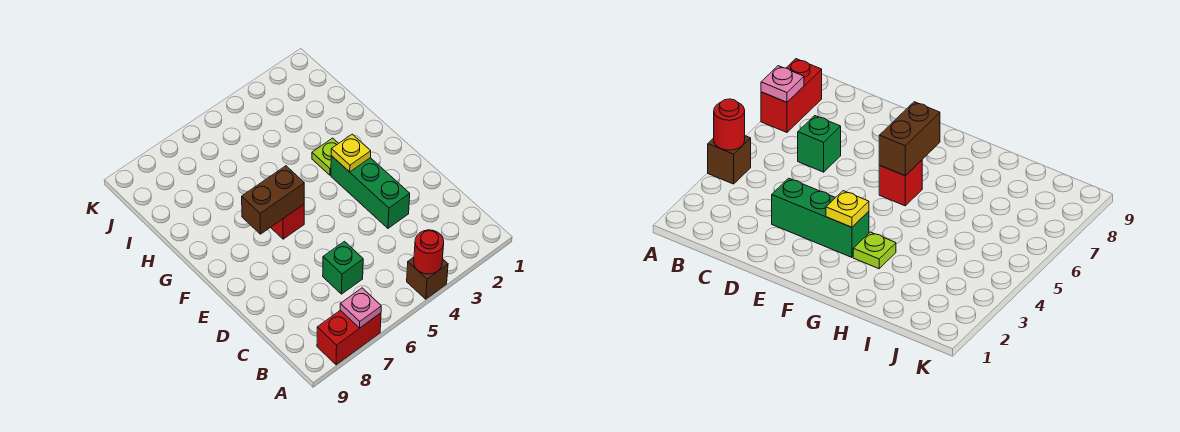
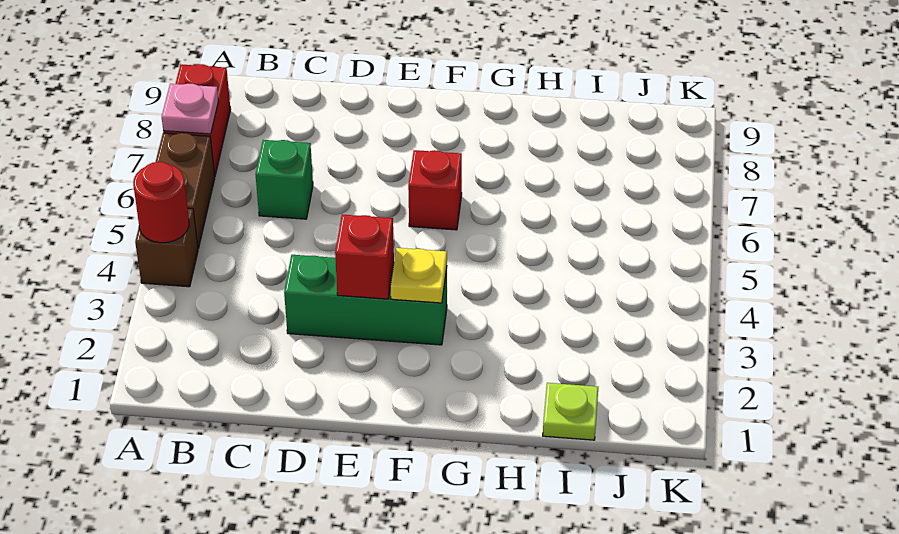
none -> red brick E3 level 2
brown brick F6:F7 level 2 -> brown brick A5:A6 level 1
lime plate G3 level 1 -> lime plate I1 level 1

